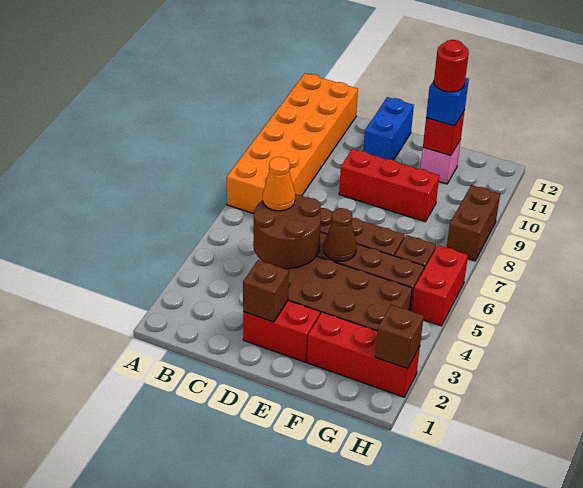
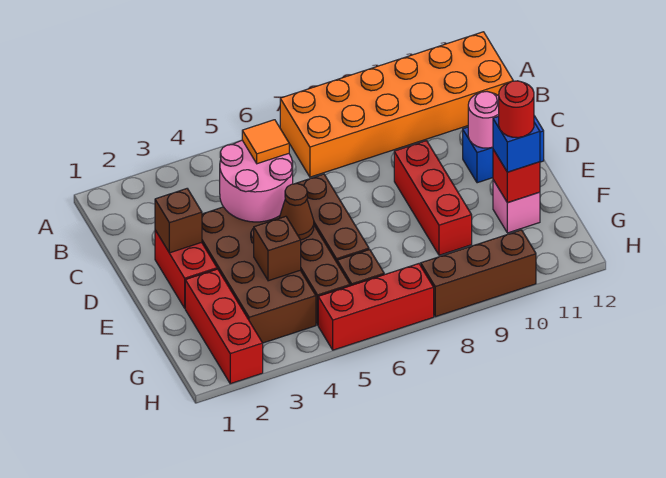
brown round brick C4:D5 level 2 -> pink round brick C4:D5 level 2
orange cone C5 level 3 -> orange tile C5 level 3
none -> pink round brick D11 level 2
brown brick H2 level 2 -> brown brick F4 level 2
red brick H5:H6 level 1 -> red brick H5:H7 level 1
brown brick H8:H9 level 1 -> brown brick H8:H10 level 1

